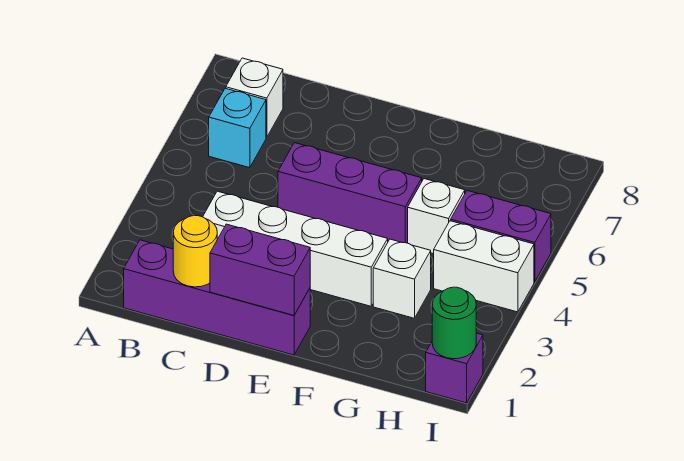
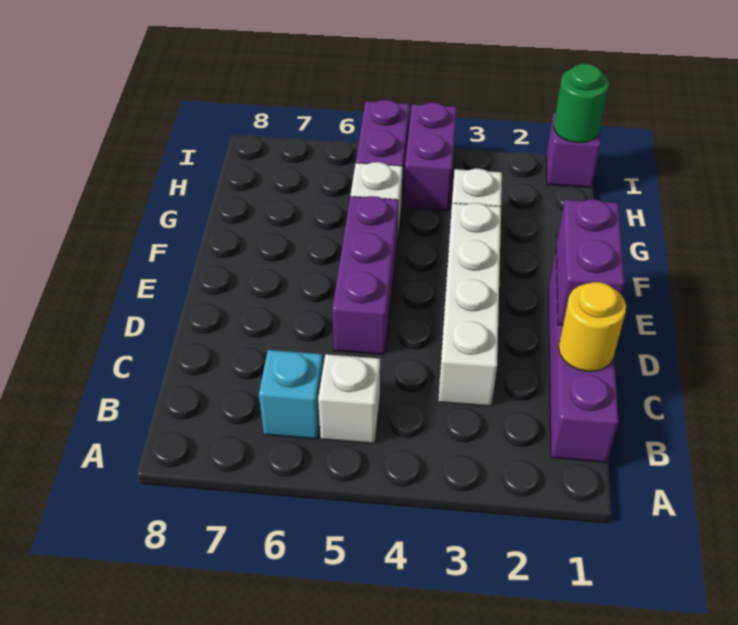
white brick B7 level 1 -> white brick B5 level 1
white brick H4:I4 level 1 -> purple brick H4:I4 level 1

